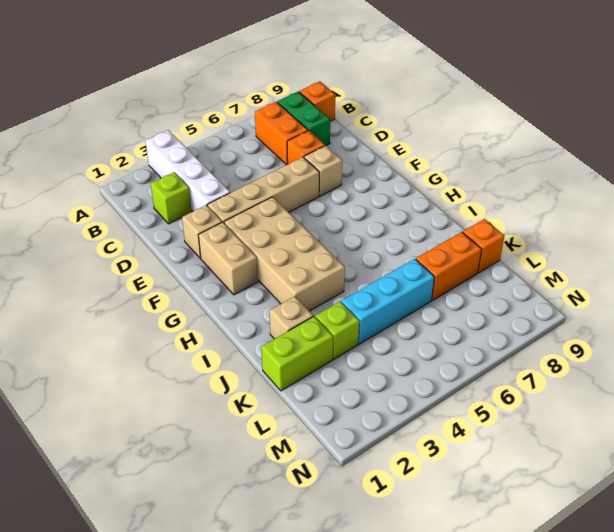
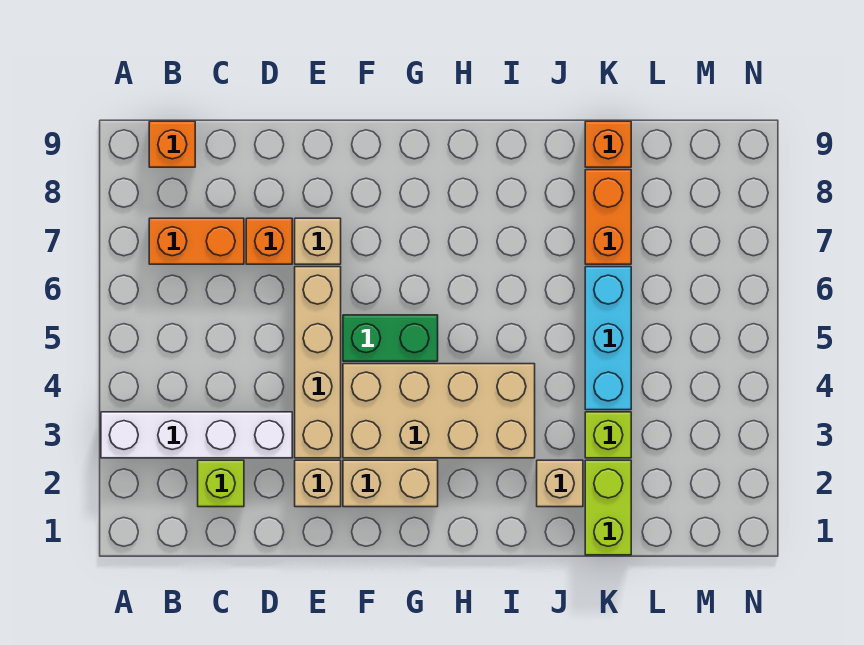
green brick B8:C8 level 1 -> green brick F5:G5 level 1

